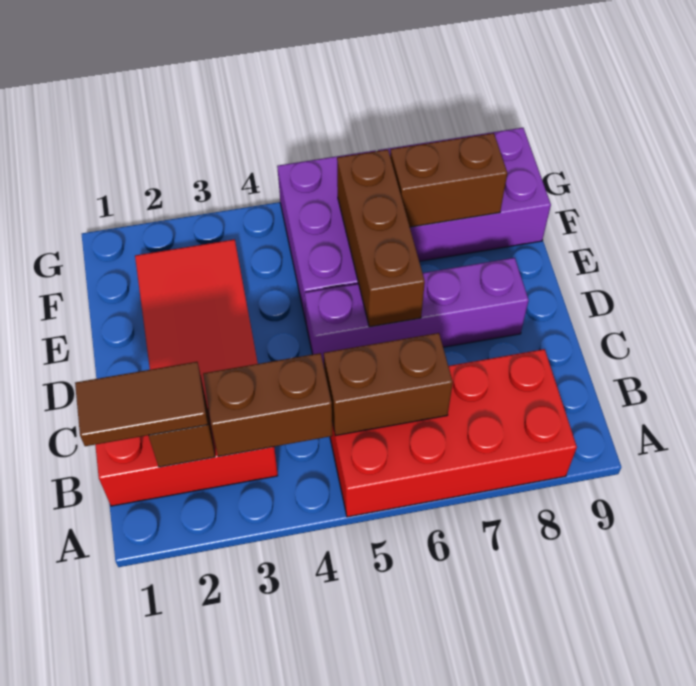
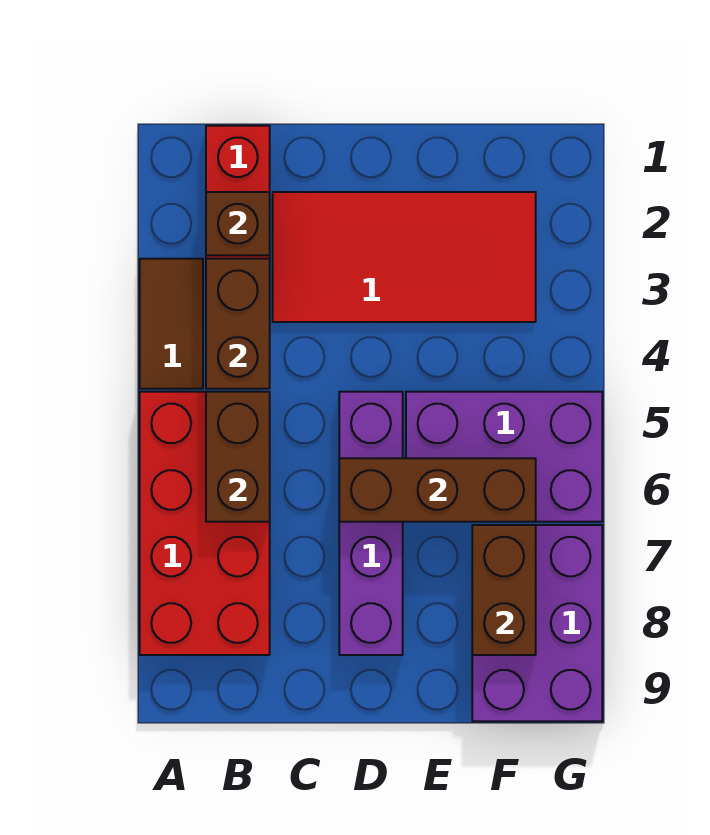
brown tile B1:B2 level 3 -> brown tile A3:A4 level 1

